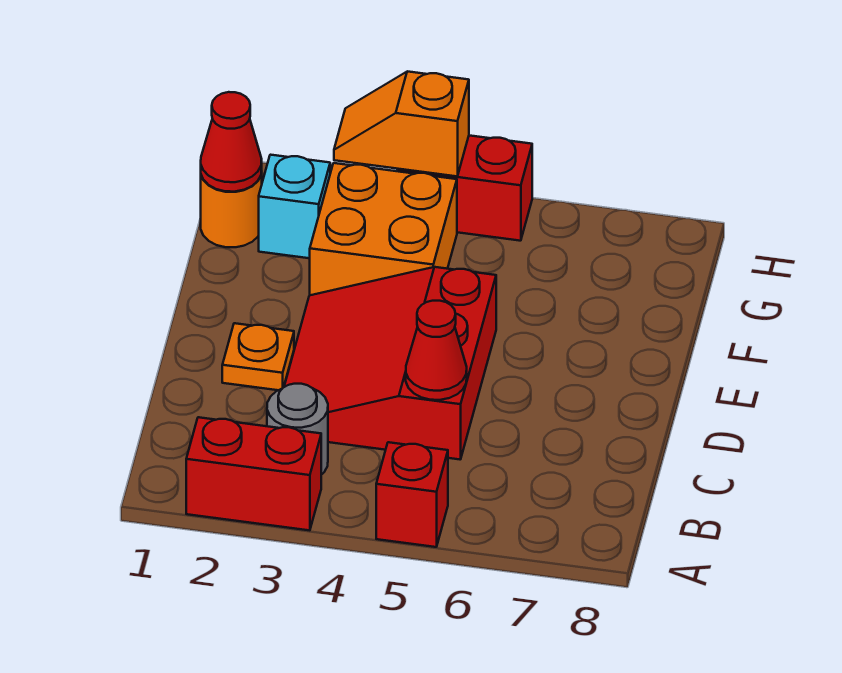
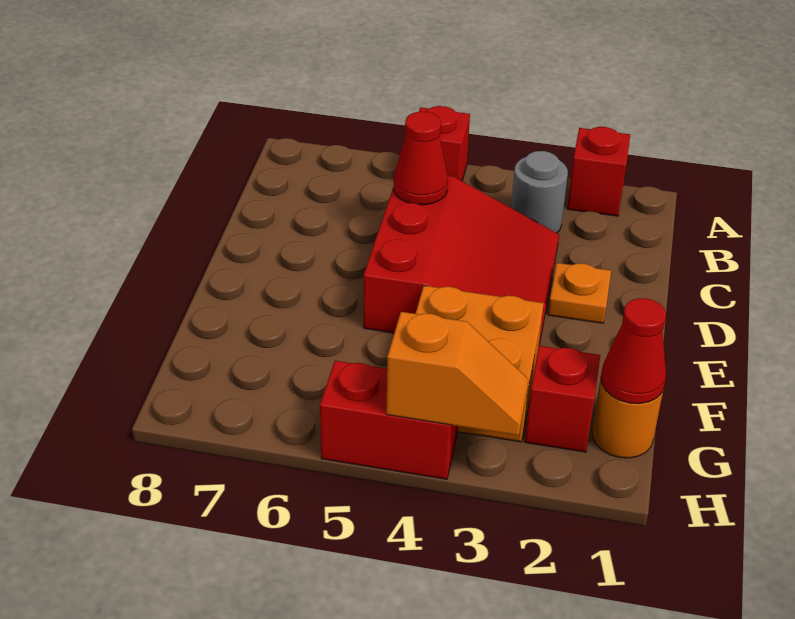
red brick A2:A3 level 1 -> red brick A2 level 1
cyan brick G2 level 1 -> red brick G2 level 1

